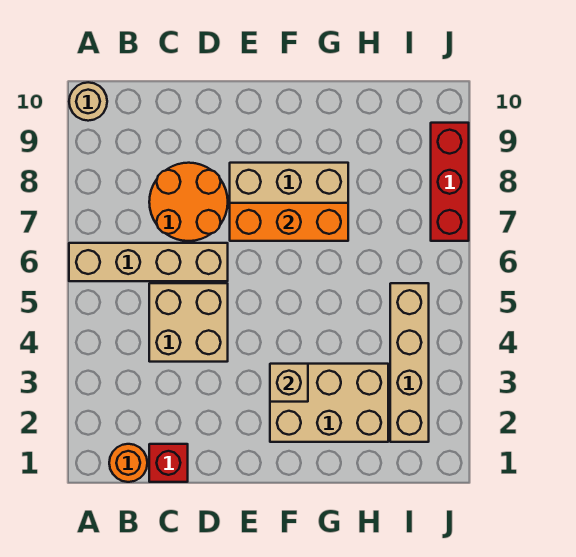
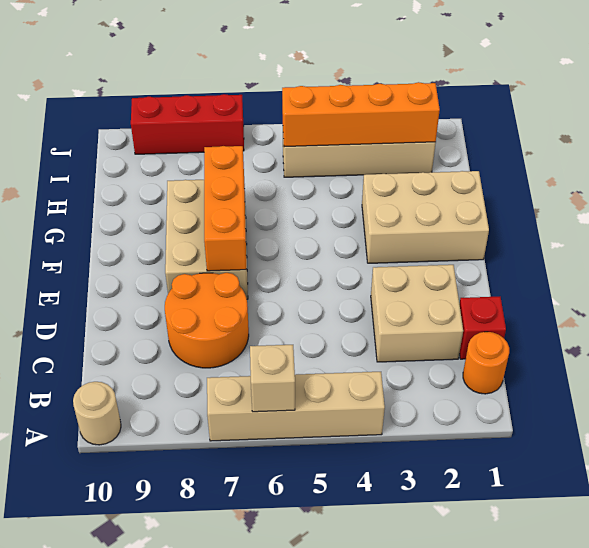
tan brick A6:D6 level 1 -> tan brick A4:A7 level 1
tan brick C4:D5 level 1 -> tan brick C2:D3 level 1
tan brick F2:H3 level 1 -> tan brick F1:G3 level 1
tan brick F3 level 2 -> tan brick A6 level 2
none -> orange brick I2:I5 level 2

